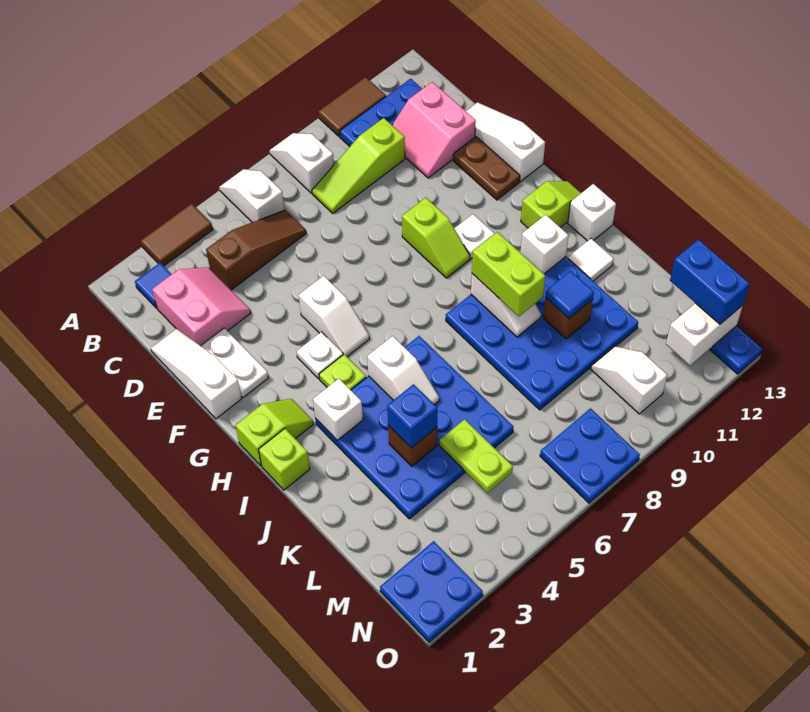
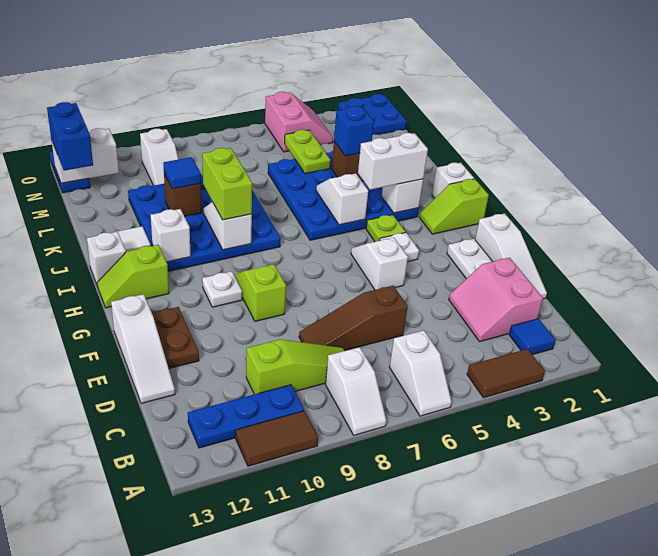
brown slope C4:C6 level 1 top 4 -> brown slope D6:D8 level 1 top 6
pink slope C11:D12 level 1 top 12 -> pink slope N4:O5 level 1 top 5
lime brick I1 level 1 -> white brick I1 level 1
none -> white brick I3:I4 level 3
blue plate N7:O8 level 1 -> none

